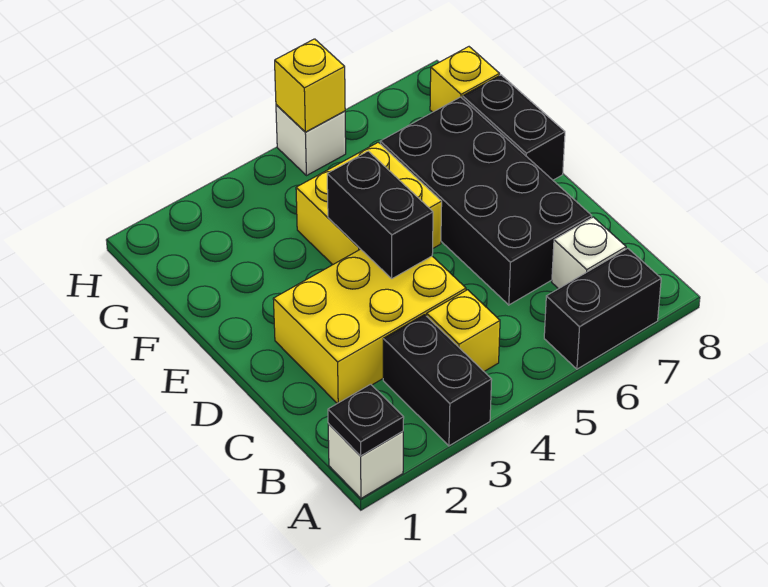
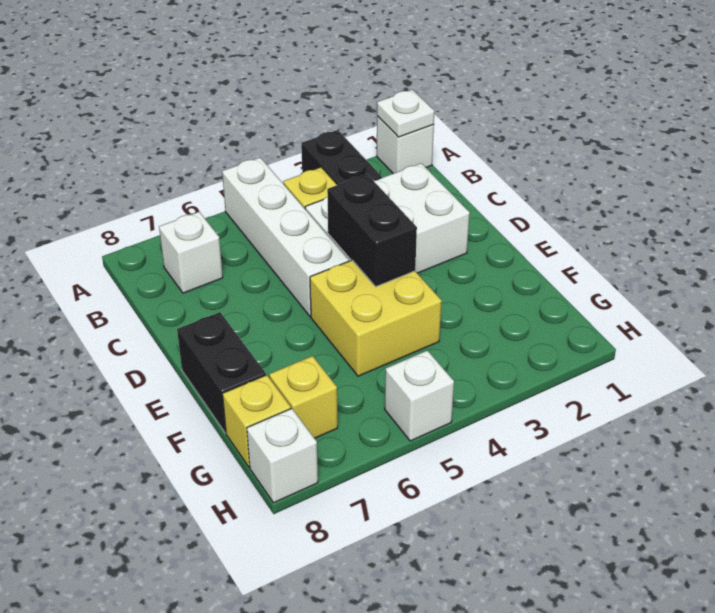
black plate A1 level 2 -> white plate A1 level 2
none -> white brick A5:D5 level 1
black brick A6:A7 level 1 -> none
yellow brick C2:D4 level 1 -> white brick C2:D4 level 1
black brick C6:F7 level 1 -> none
yellow brick H5 level 2 -> yellow brick G7 level 1
none -> white brick H8 level 1

